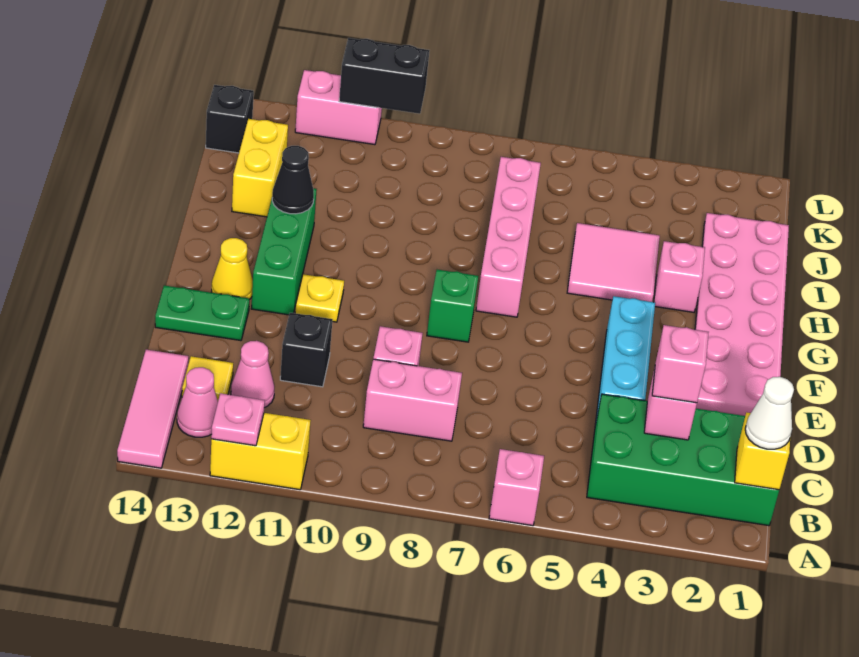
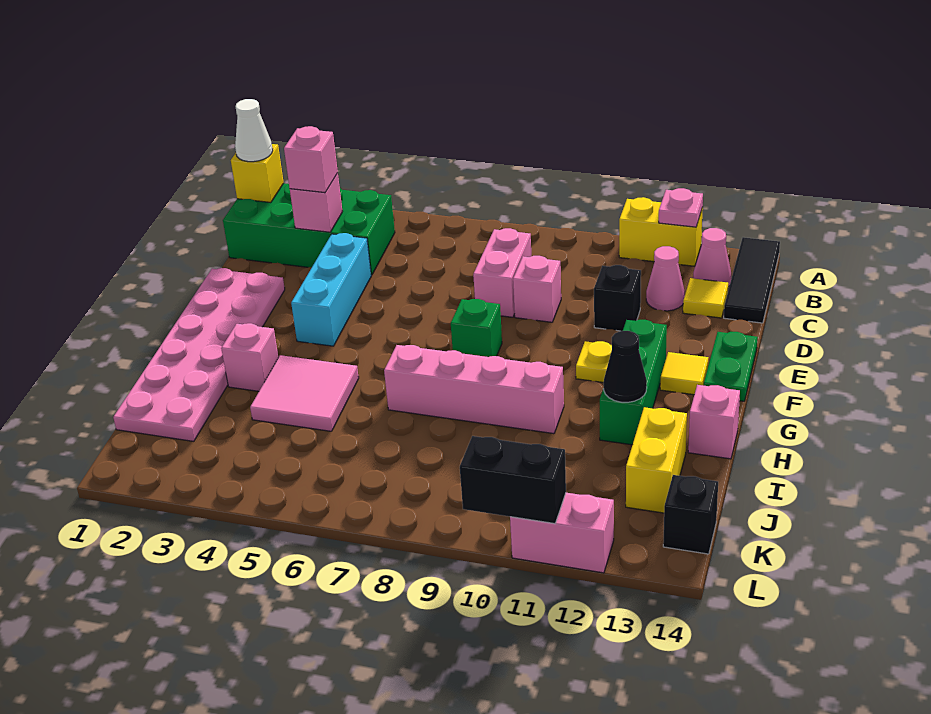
pink brick A6 level 1 -> pink brick H14 level 1
pink tile A14:C14 level 1 -> black tile A14:C14 level 1
pink brick C8:C9 level 1 -> pink brick C8:D8 level 1
green plate E13:E14 level 1 -> green plate E14:F14 level 1
yellow cone F13 level 1 -> yellow tile F13 level 1
pink brick G7:J7 level 1 -> pink brick H7:H10 level 1

